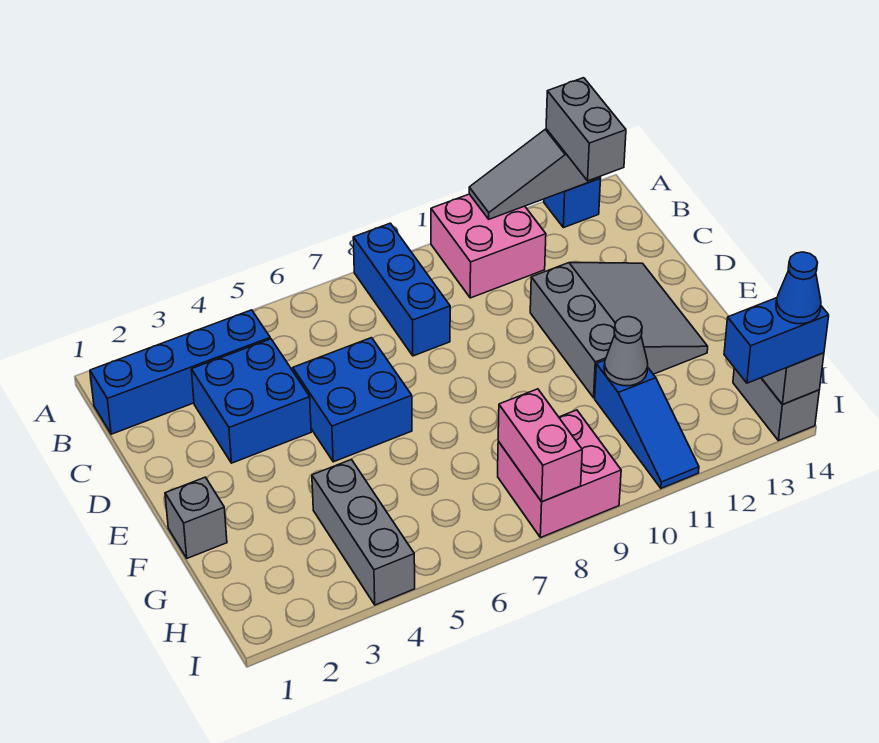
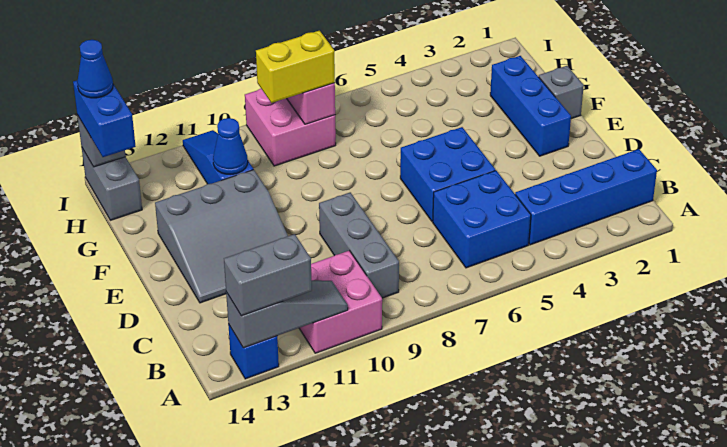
blue brick A8:C8 level 1 -> blue brick E2:G2 level 1
grey brick A13:B13 level 3 -> grey brick A12:A13 level 3
blue brick C3:D4 level 1 -> blue brick B5:C6 level 1
grey slope D11:F13 level 1 top 11 -> grey slope D11:F13 level 1 top F
grey brick G4:I4 level 1 -> grey brick B9:D9 level 1
grey cone G11 level 2 -> blue cone G11 level 2
none -> yellow brick H8:H9 level 3
blue brick I13:I14 level 3 -> blue brick H14:I14 level 3

